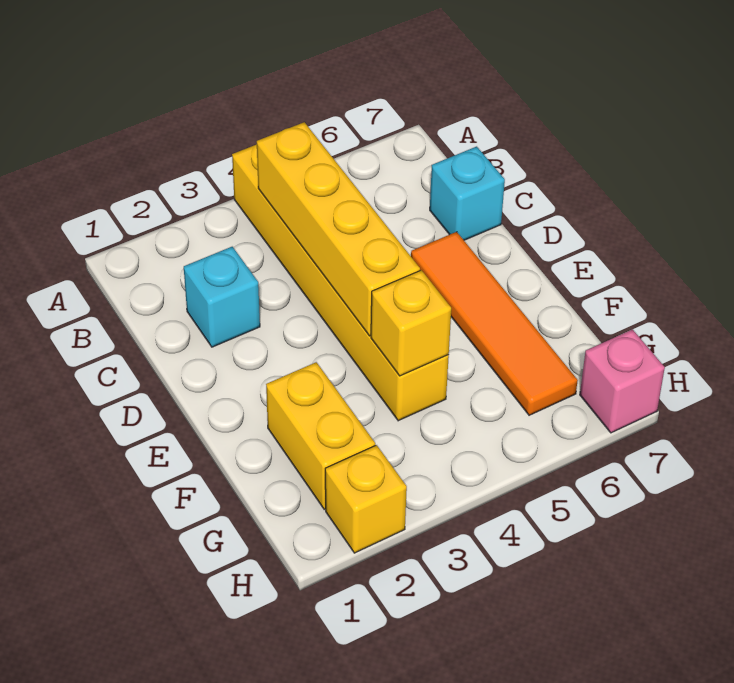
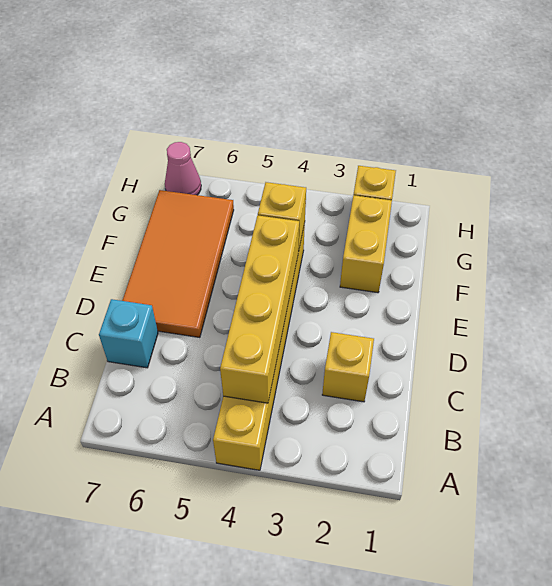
cyan brick C2 level 1 -> yellow brick C2 level 1
orange tile D6:G6 level 1 -> orange tile D6:G7 level 1
pink brick H7 level 1 -> pink cone H7 level 1

